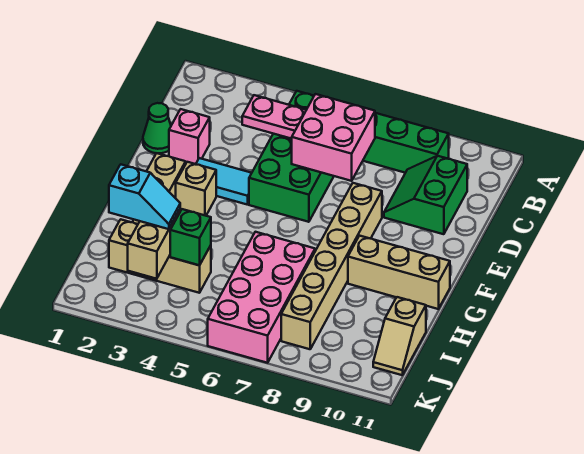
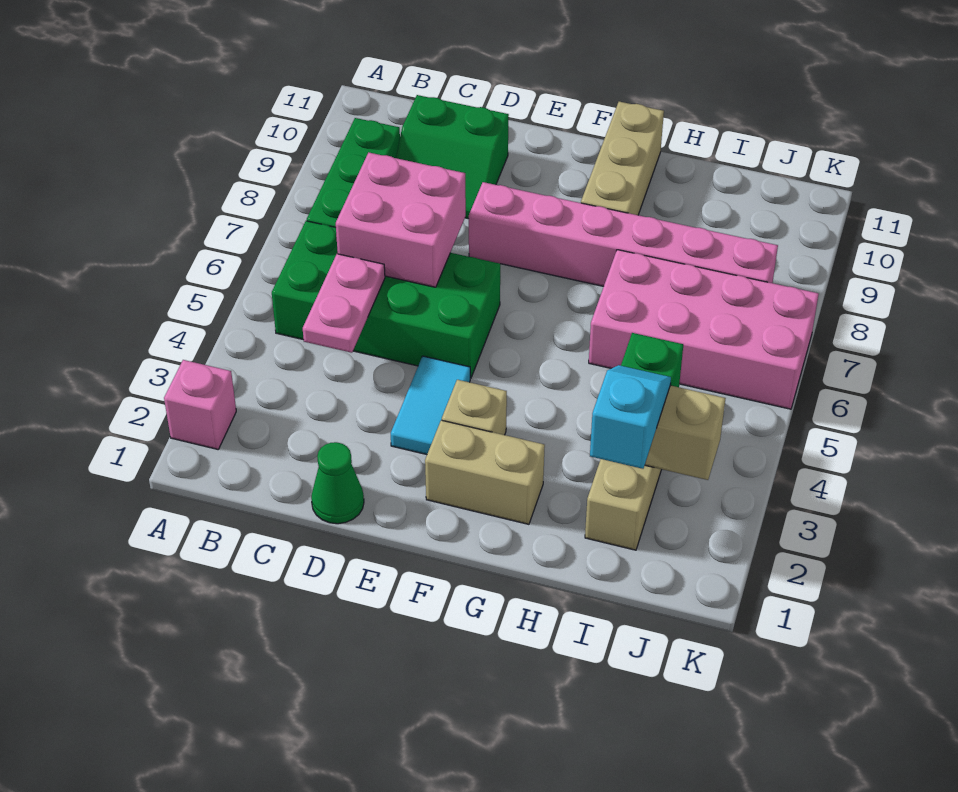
pink brick D2 level 1 -> pink brick A2 level 1
tan brick E8:J8 level 1 -> pink brick E8:J8 level 1
tan slope I11:J11 level 1 top I -> none

